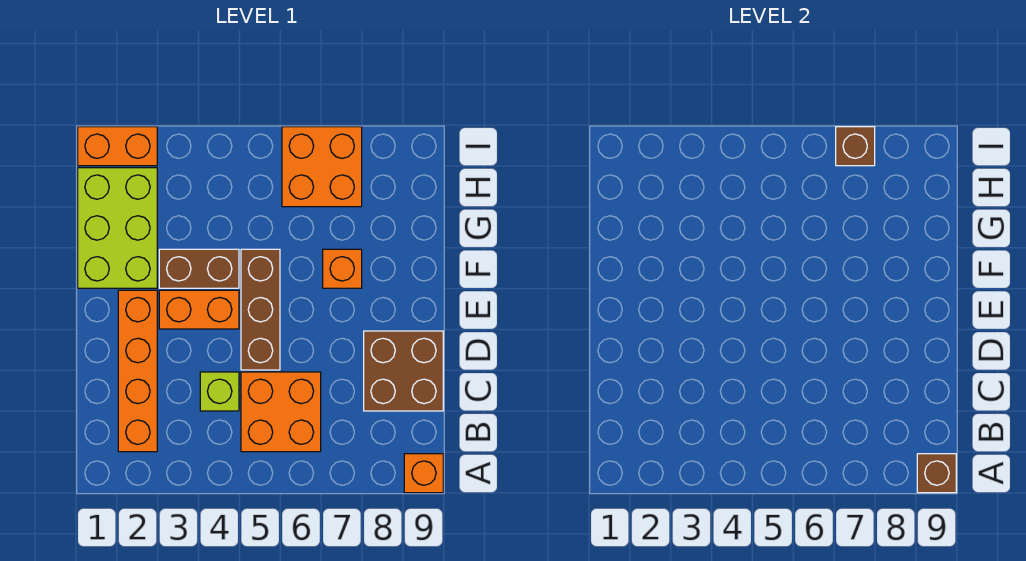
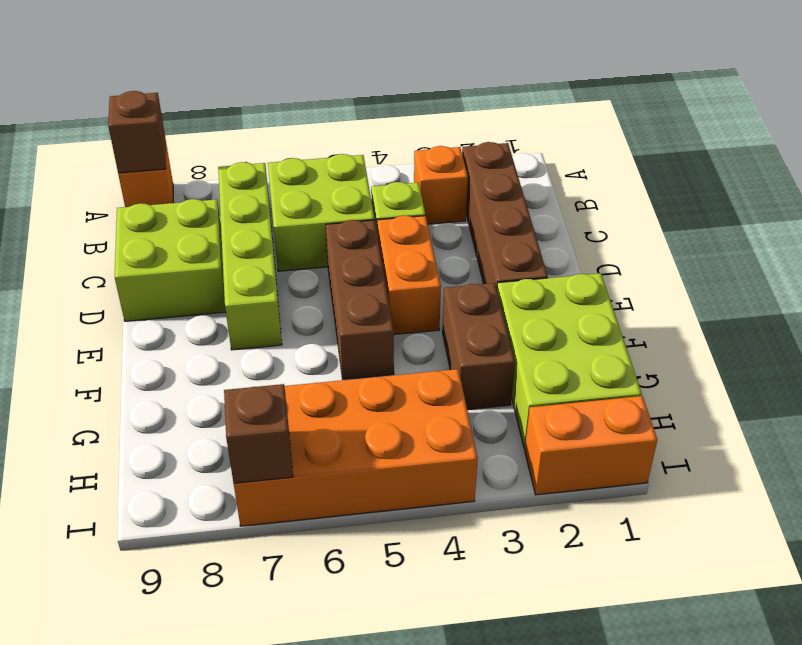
orange brick B2:E2 level 1 -> brown brick B2:E2 level 1
orange brick B5:C6 level 1 -> lime brick B5:C6 level 1
none -> lime brick B7:E7 level 1
brown brick C8:D9 level 1 -> lime brick C8:D9 level 1
orange brick E3:E4 level 1 -> orange brick D4:E4 level 1
brown brick F3:F4 level 1 -> brown brick F3:G3 level 1
orange brick F7 level 1 -> orange brick B3 level 1
orange brick H6:I7 level 1 -> orange brick H4:I7 level 1

